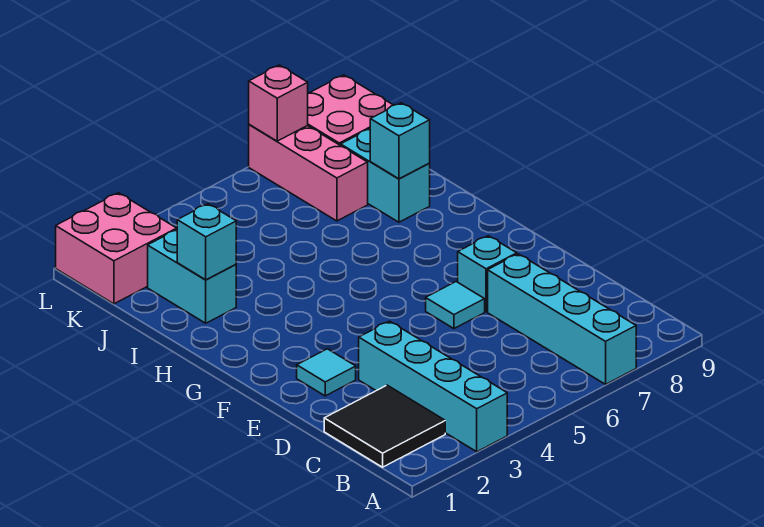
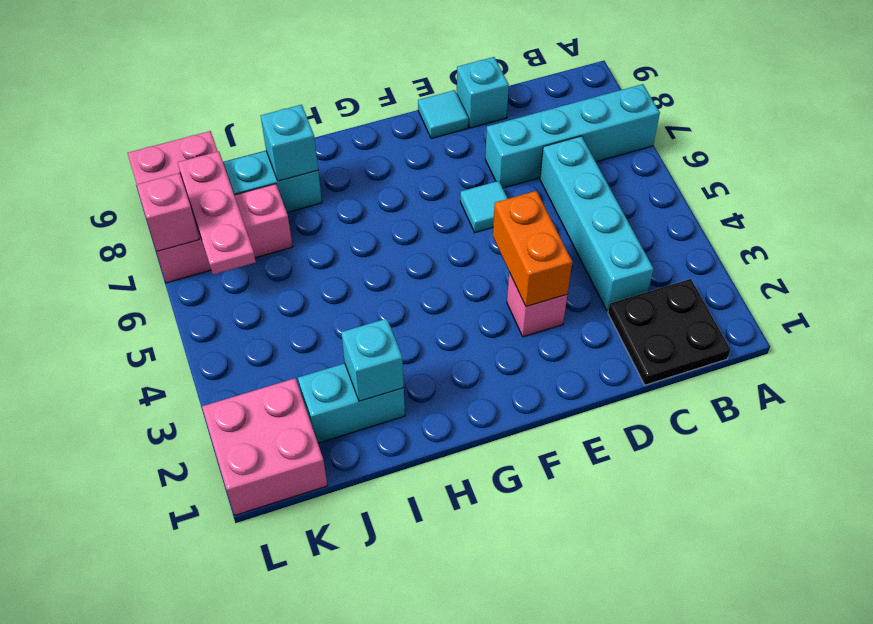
cyan brick A3:D3 level 1 -> cyan brick C3:C6 level 1
black tile B1:C2 level 1 -> black plate B1:C2 level 1
cyan tile E2 level 1 -> cyan tile E9 level 1
none -> pink brick E3 level 1
none -> orange brick E3:E4 level 2
cyan brick E7 level 1 -> cyan brick D9 level 1
none -> pink plate K6:K8 level 2

